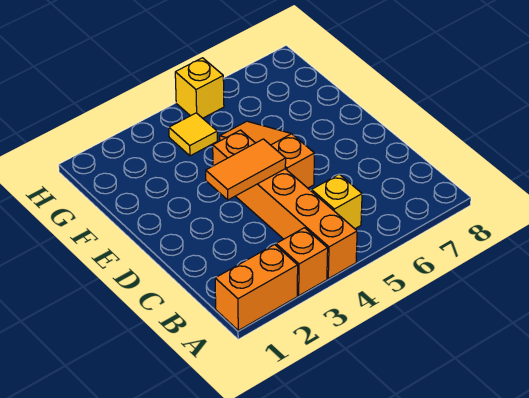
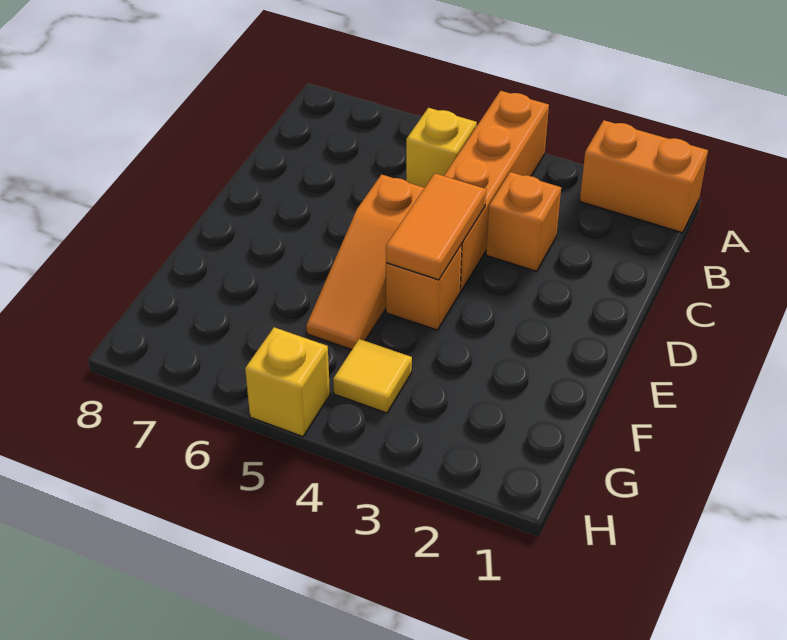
orange brick A3 level 1 -> orange brick C3 level 1
orange tile D3:D4 level 2 -> orange tile D4:E4 level 2

